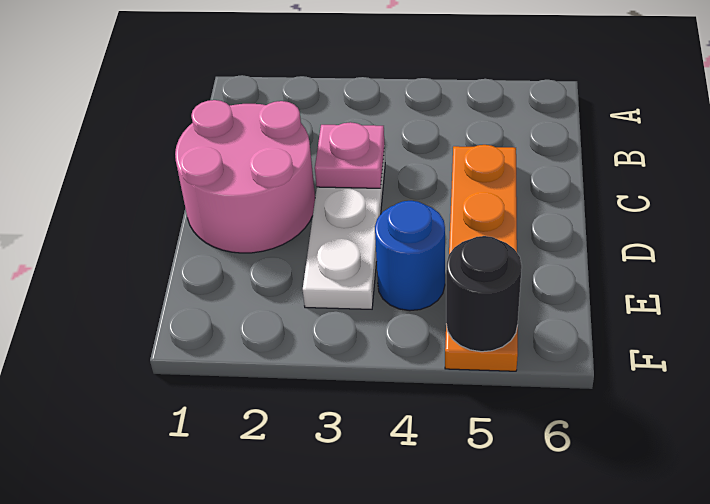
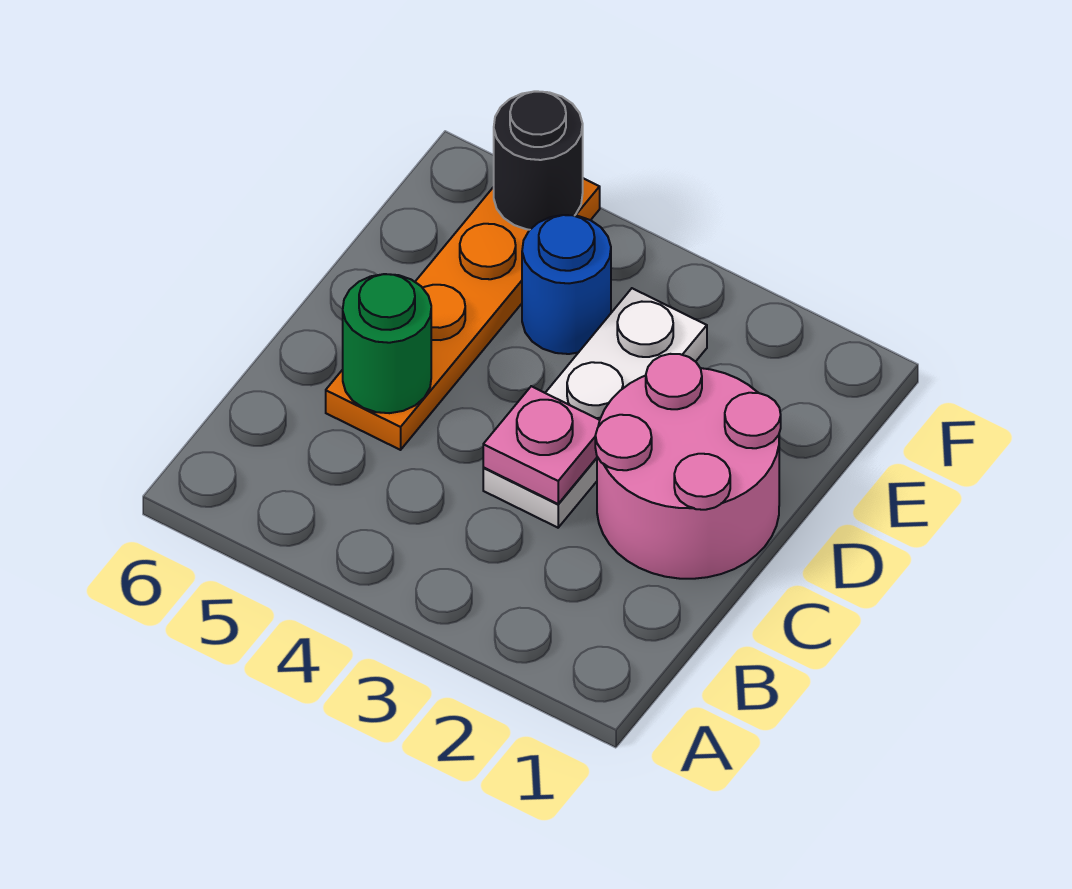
none -> green round brick C5 level 2

